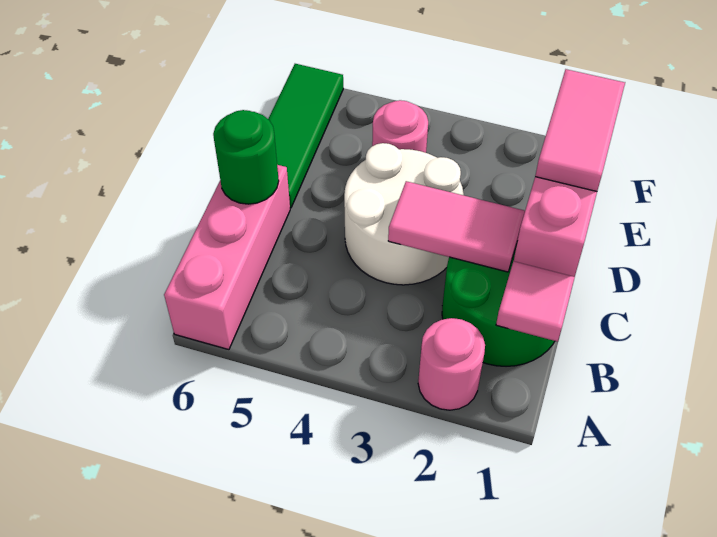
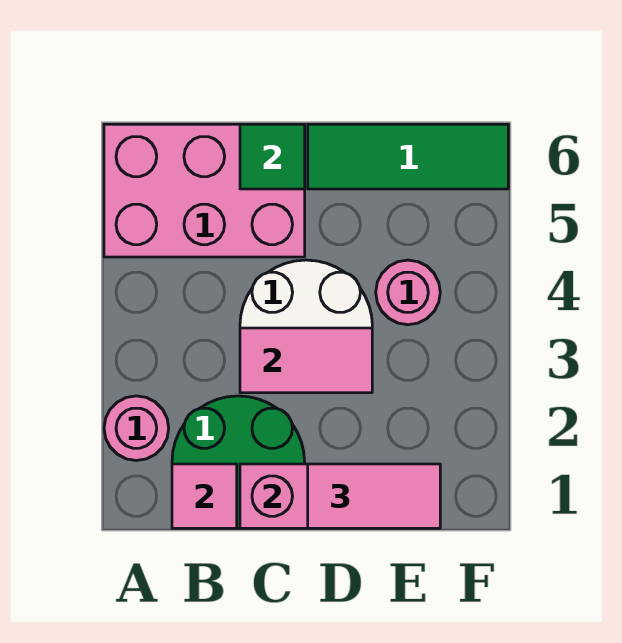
pink brick A6:C6 level 1 -> pink brick A5:C6 level 1
pink tile C2:C3 level 2 -> pink tile C3:D3 level 2
green round brick C6 level 2 -> green tile C6 level 2

